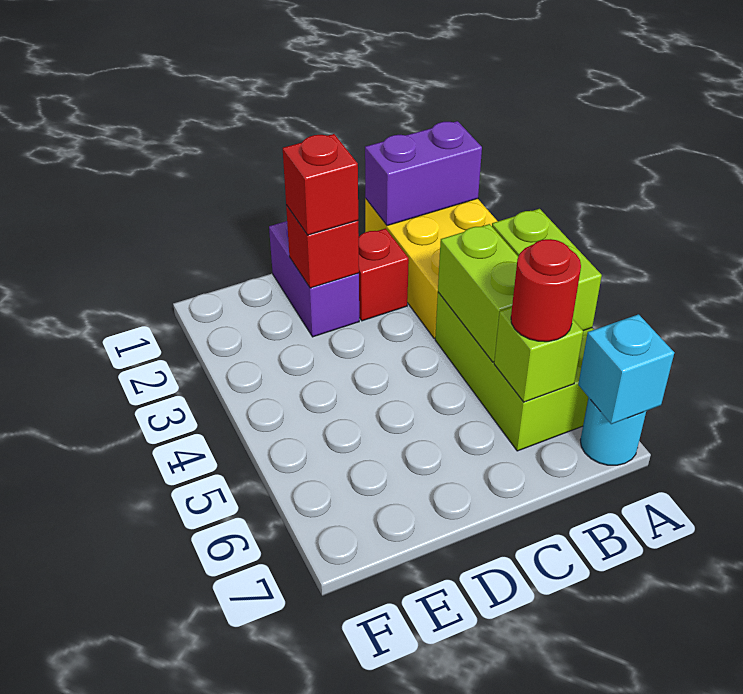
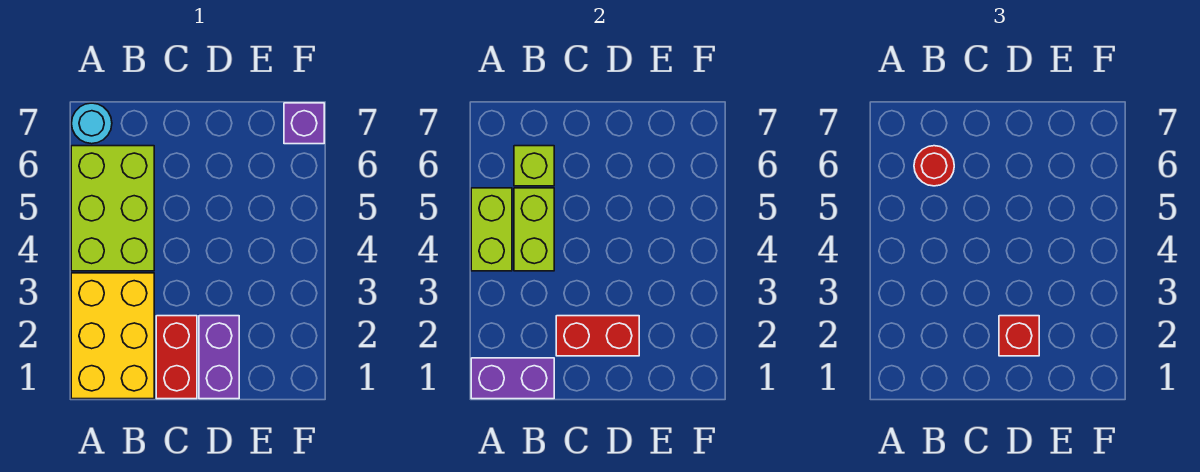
cyan brick A7 level 2 -> none
red brick C2 level 1 -> red brick C1:C2 level 1
red brick D2 level 2 -> red brick C2:D2 level 2
none -> purple brick F7 level 1

